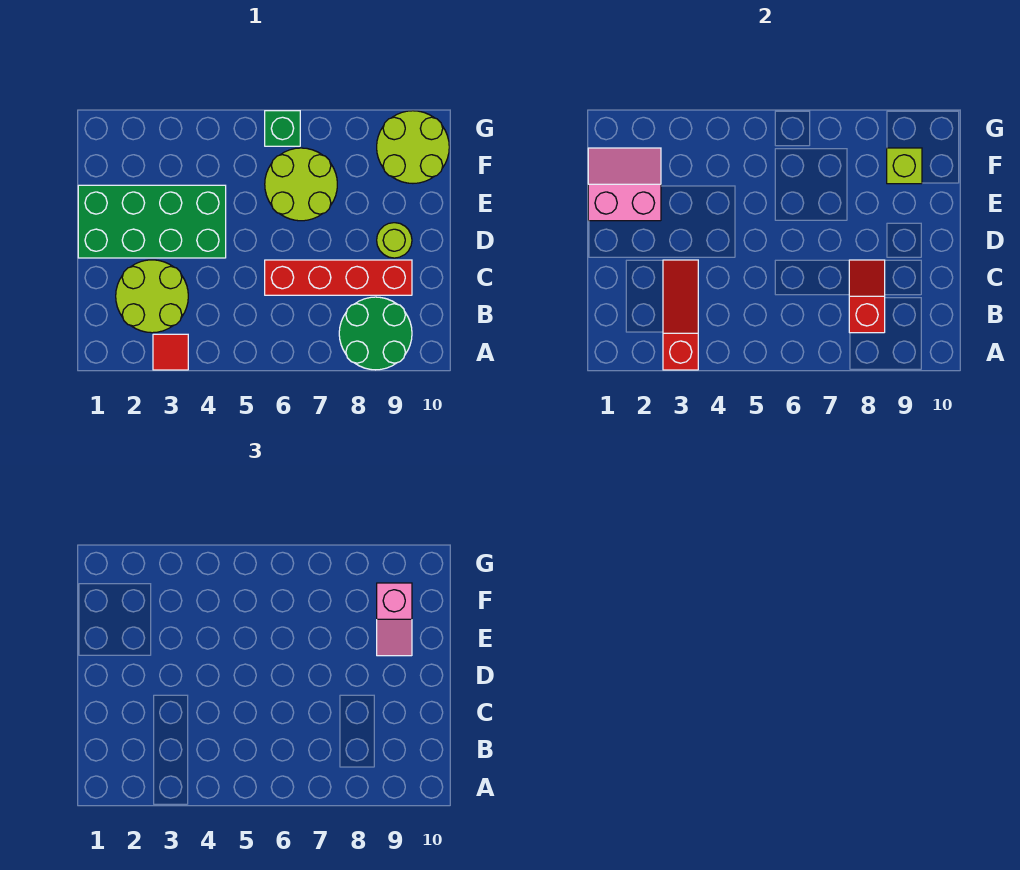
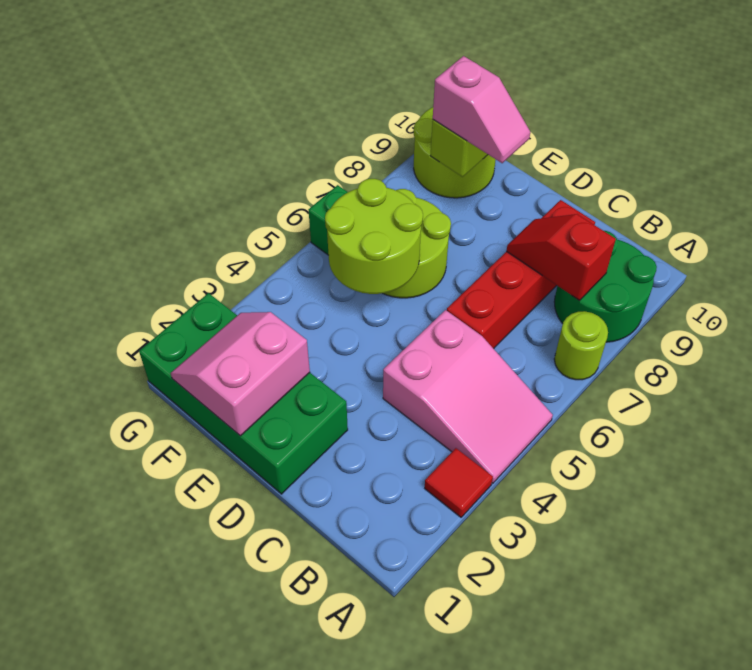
red slope A3:C3 level 2 top A -> none
none -> pink slope A4:C5 level 1 top C
lime round brick B2:C3 level 1 -> lime round brick E5:F6 level 2
green brick D1:E4 level 1 -> green brick D1:G2 level 1
lime round brick D9 level 1 -> lime round brick A7 level 1

